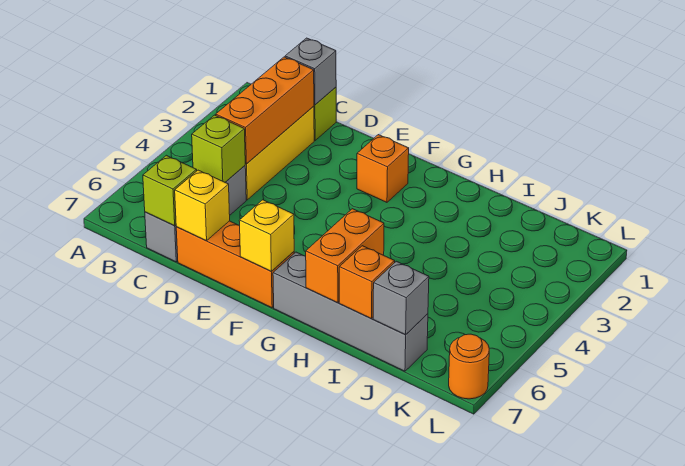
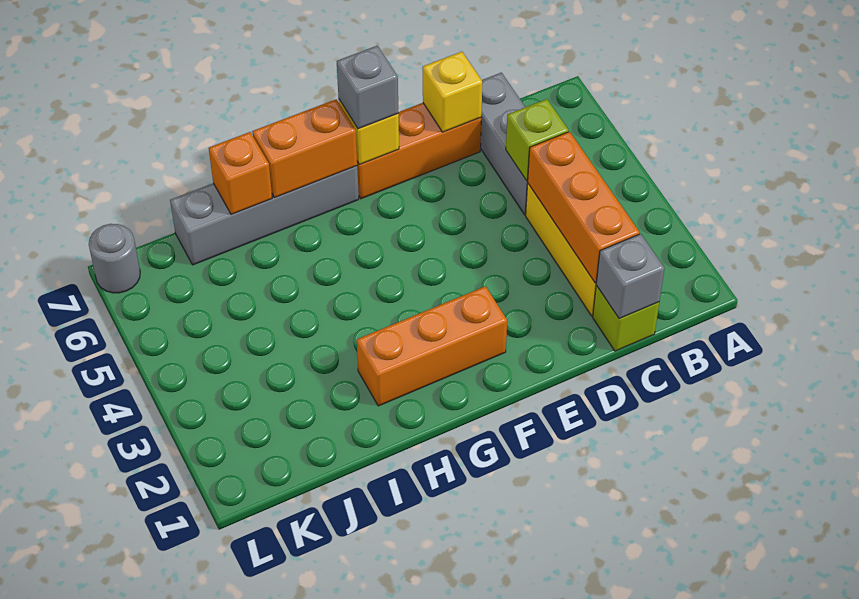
lime brick C7 level 2 -> none
orange brick F2 level 1 -> orange brick F2:H2 level 1
orange brick H6:H7 level 2 -> orange brick G7:H7 level 2
grey brick J7 level 2 -> grey brick F7 level 3
orange round brick L7 level 1 -> grey round brick L7 level 1

